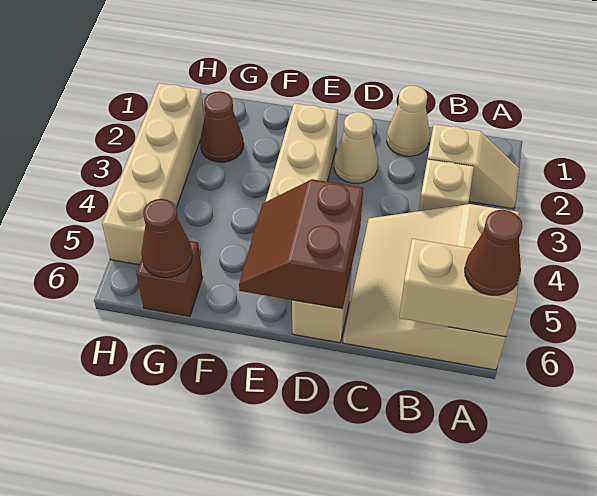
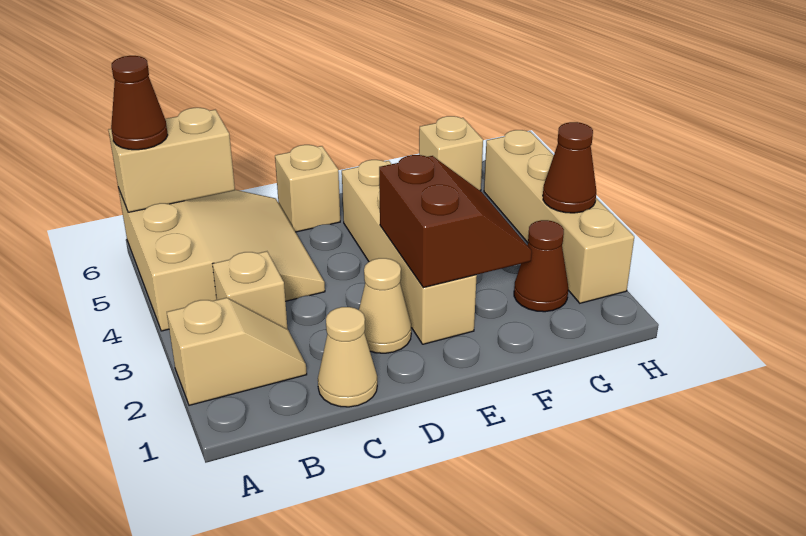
tan slope A2:B2 level 1 top B -> tan slope A2:B2 level 1 top A
brown slope D5:E6 level 2 top D -> brown slope E2:F3 level 2 top E
brown brick G6 level 1 -> tan brick G6 level 1
brown cone G6 level 2 -> brown cone H3 level 2

